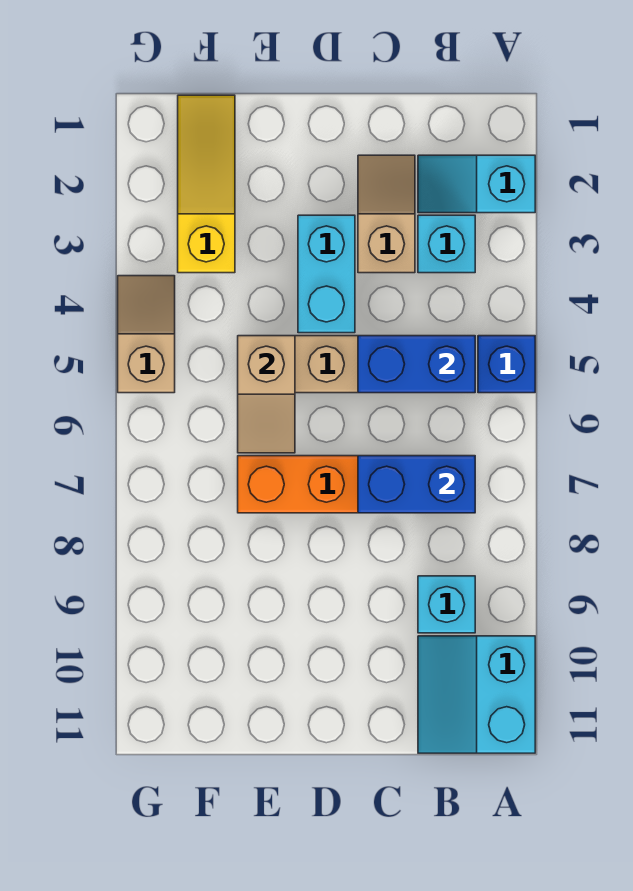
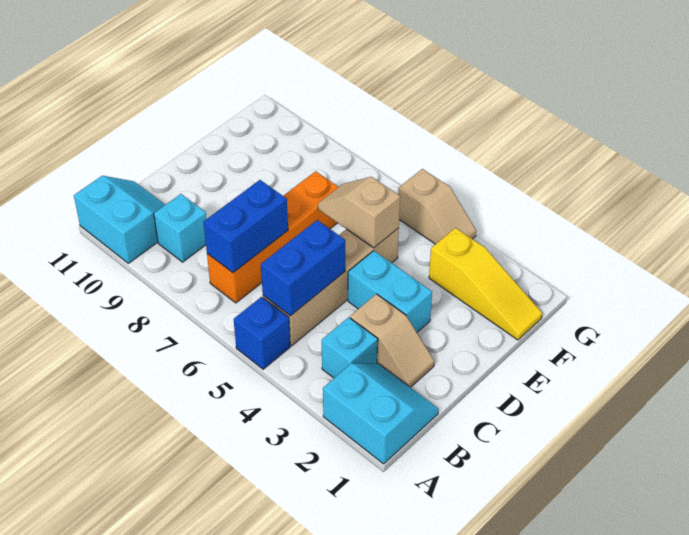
cyan slope A2:B2 level 1 top A -> cyan slope A1:B2 level 1 top A

